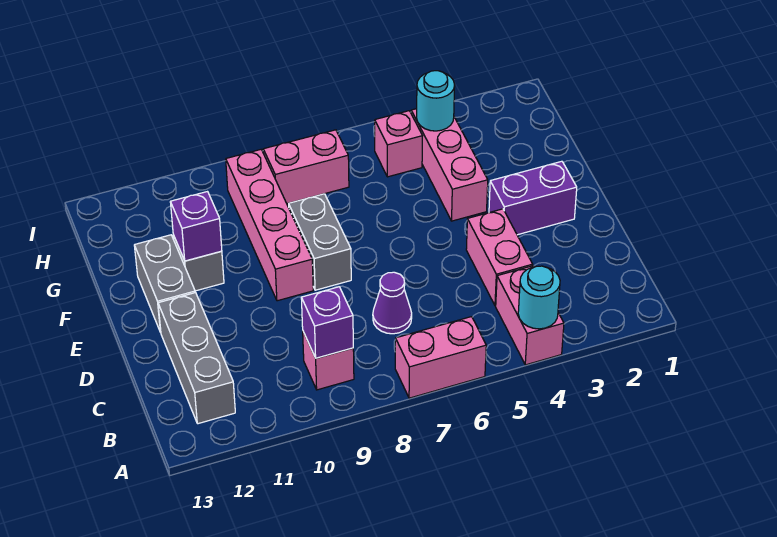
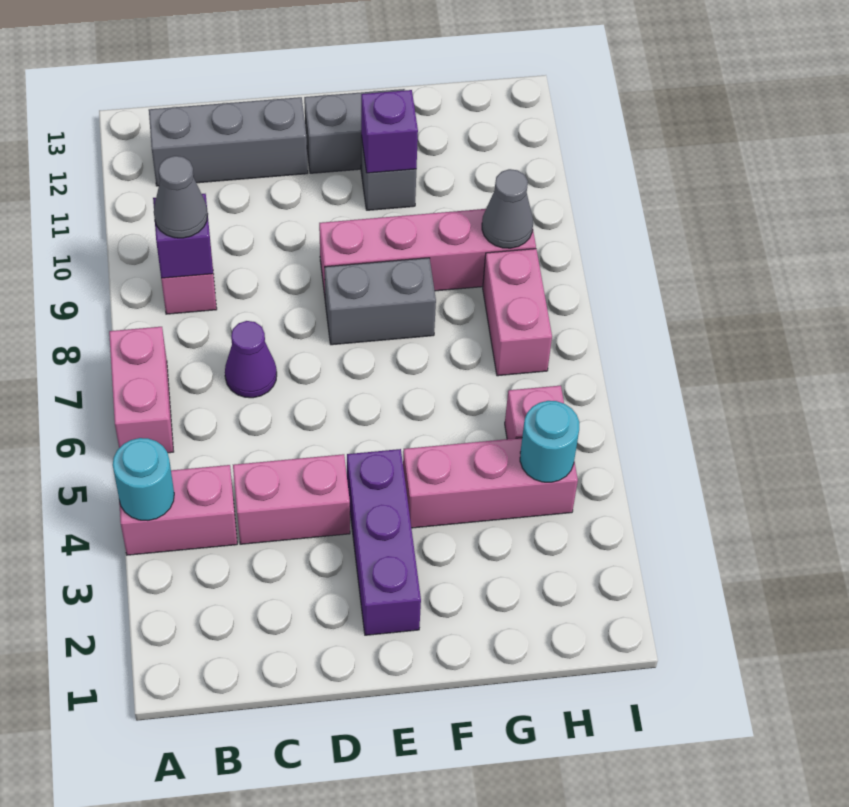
none -> grey cone B9 level 3
purple brick E2:E3 level 1 -> purple brick E2:E4 level 1
none -> grey cone H9 level 2

